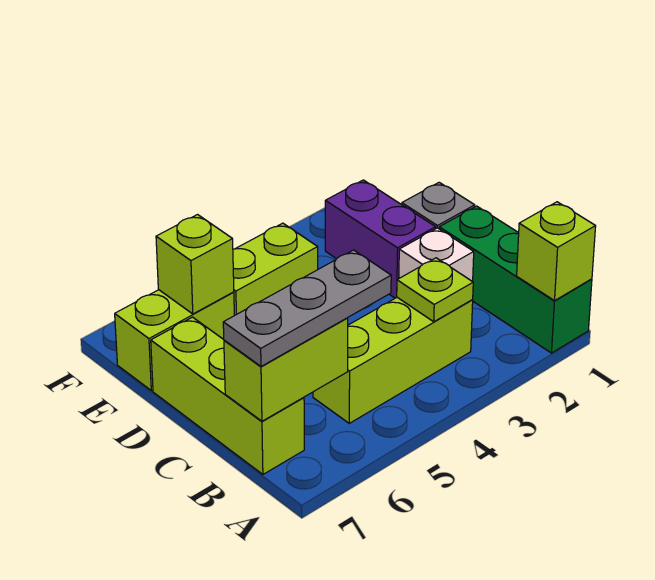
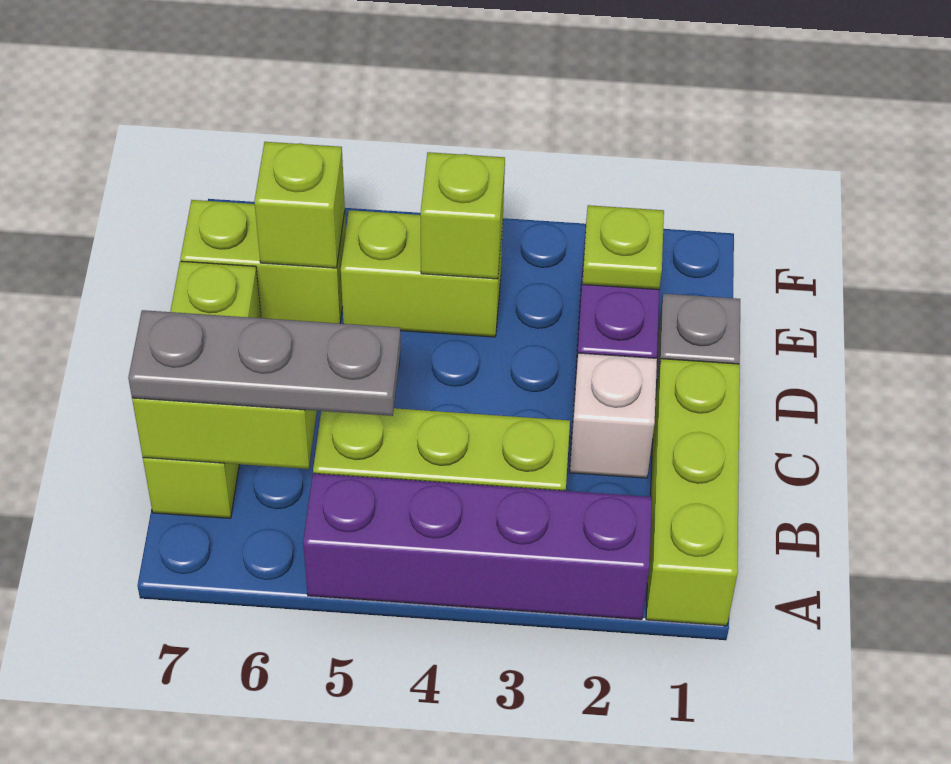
green brick A1:C1 level 1 -> lime brick A1:C1 level 1
lime brick A1 level 2 -> lime brick E4 level 2
none -> purple brick A2:A5 level 1
lime plate B3 level 2 -> lime plate E2 level 2

